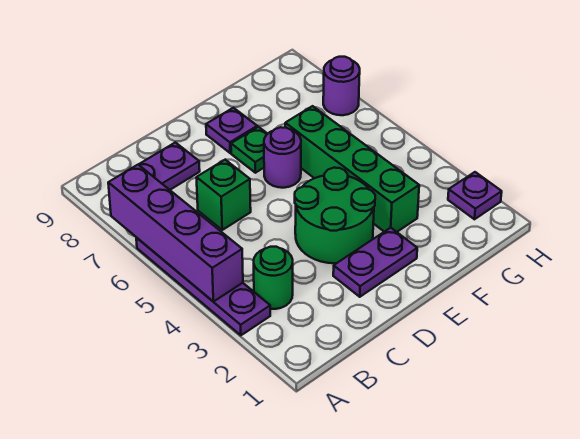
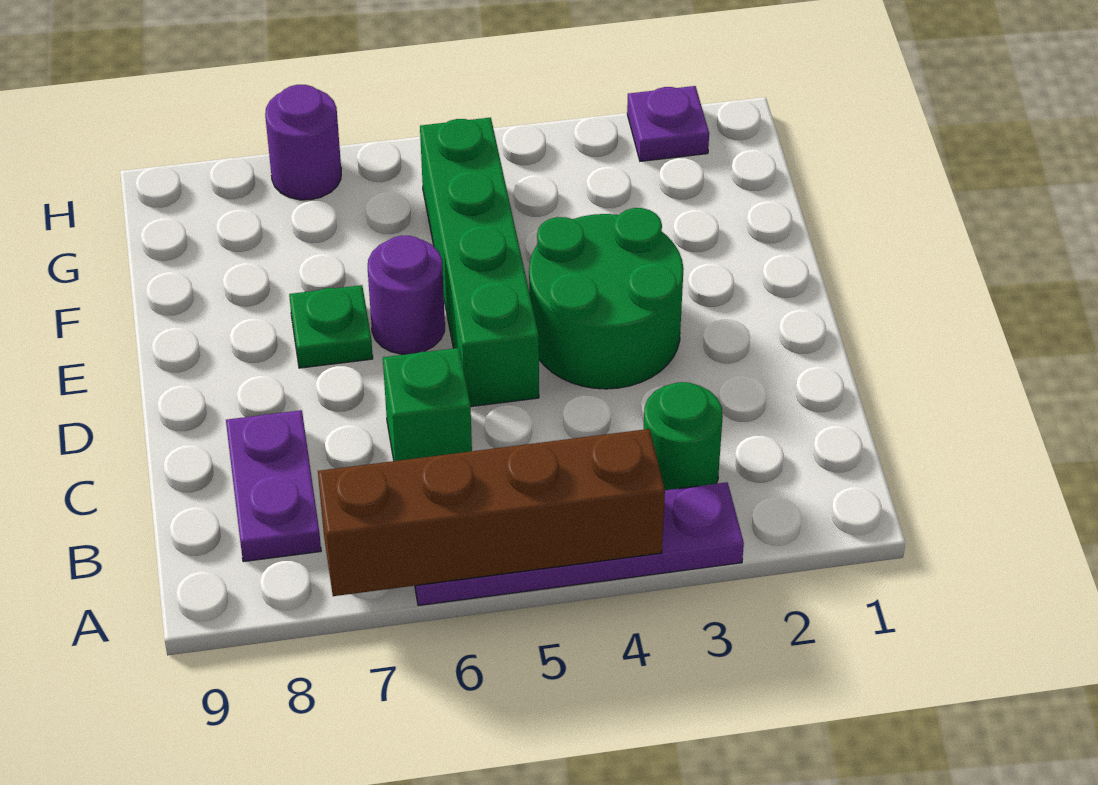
purple brick A4:A7 level 2 -> brown brick A4:A7 level 2
purple plate D2:E2 level 1 -> none
purple plate E8 level 1 -> none
green brick F3:F6 level 1 -> green brick D5:G5 level 1

